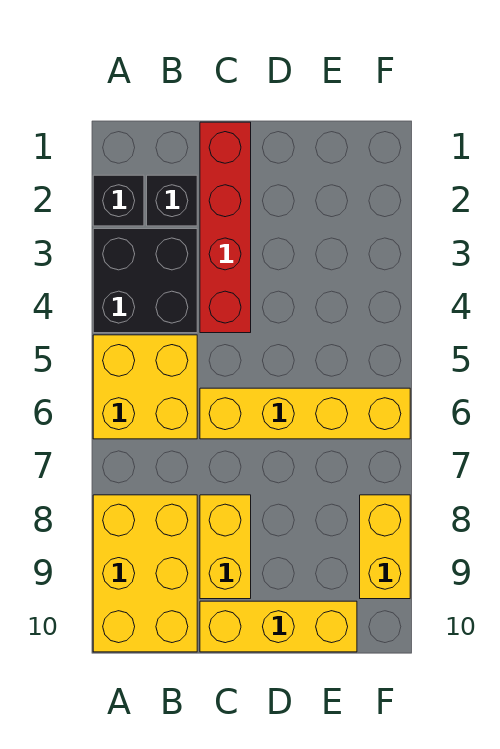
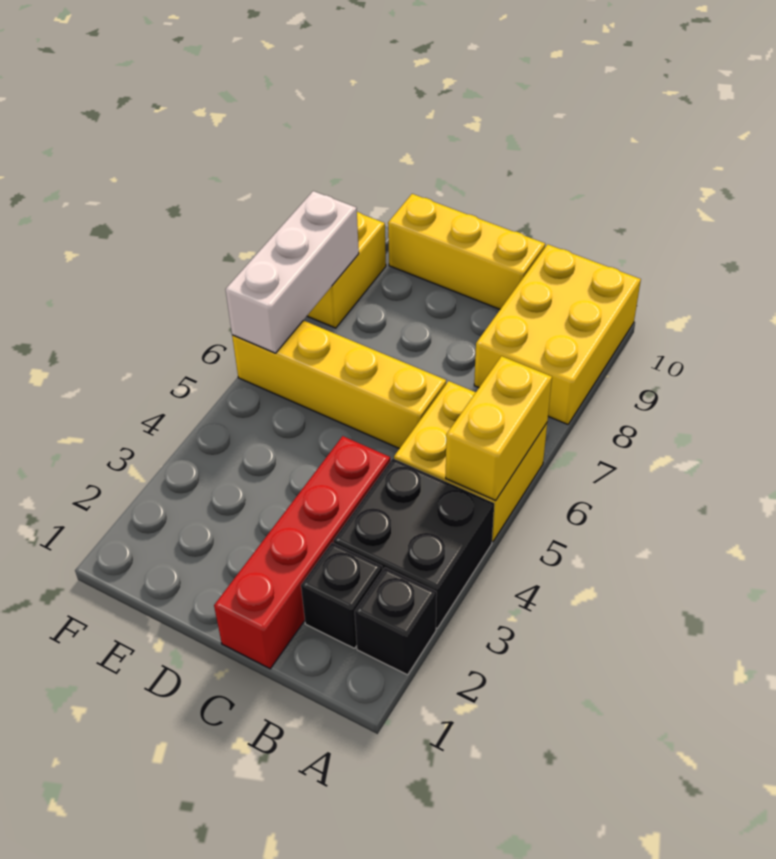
yellow brick C8:C9 level 1 -> yellow brick A5:A6 level 2
none -> white brick F6:F8 level 2

